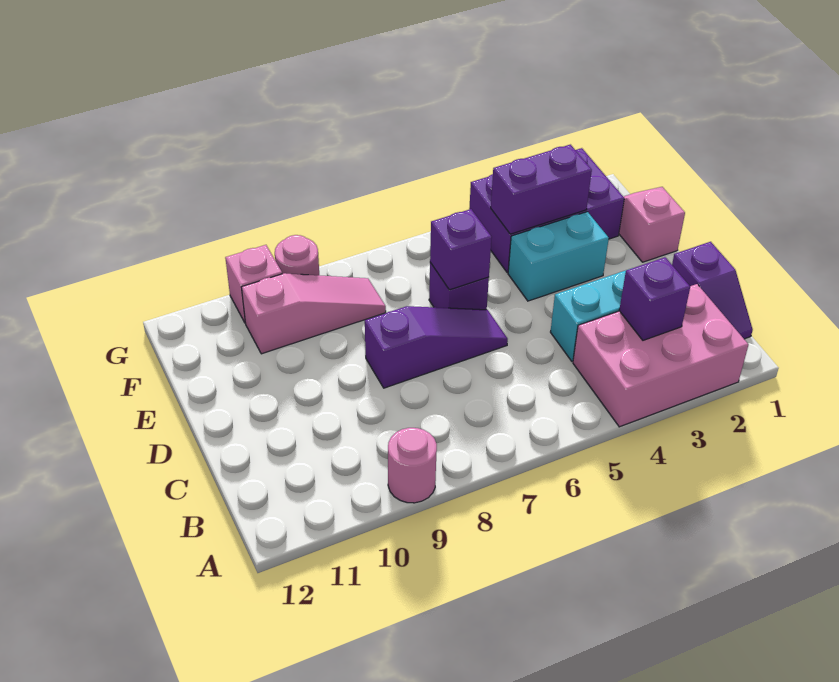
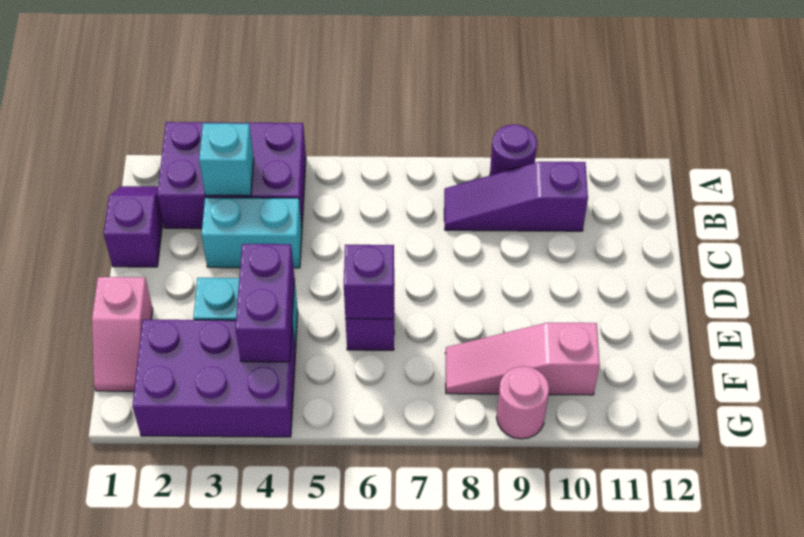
pink brick A2:B4 level 1 -> purple brick A2:B4 level 1
pink round brick A9 level 1 -> purple round brick A9 level 1
purple brick B3 level 2 -> cyan brick B3 level 2
purple slope D6:D8 level 1 top 8 -> purple slope B8:B10 level 1 top 10
purple brick F3:F4 level 2 -> purple brick E4:F4 level 2
pink brick G10 level 1 -> none

